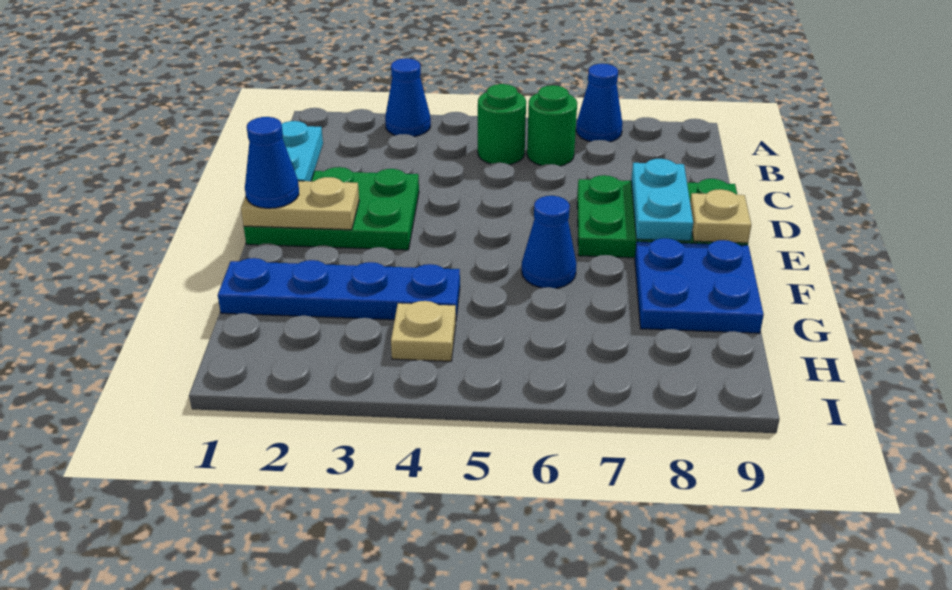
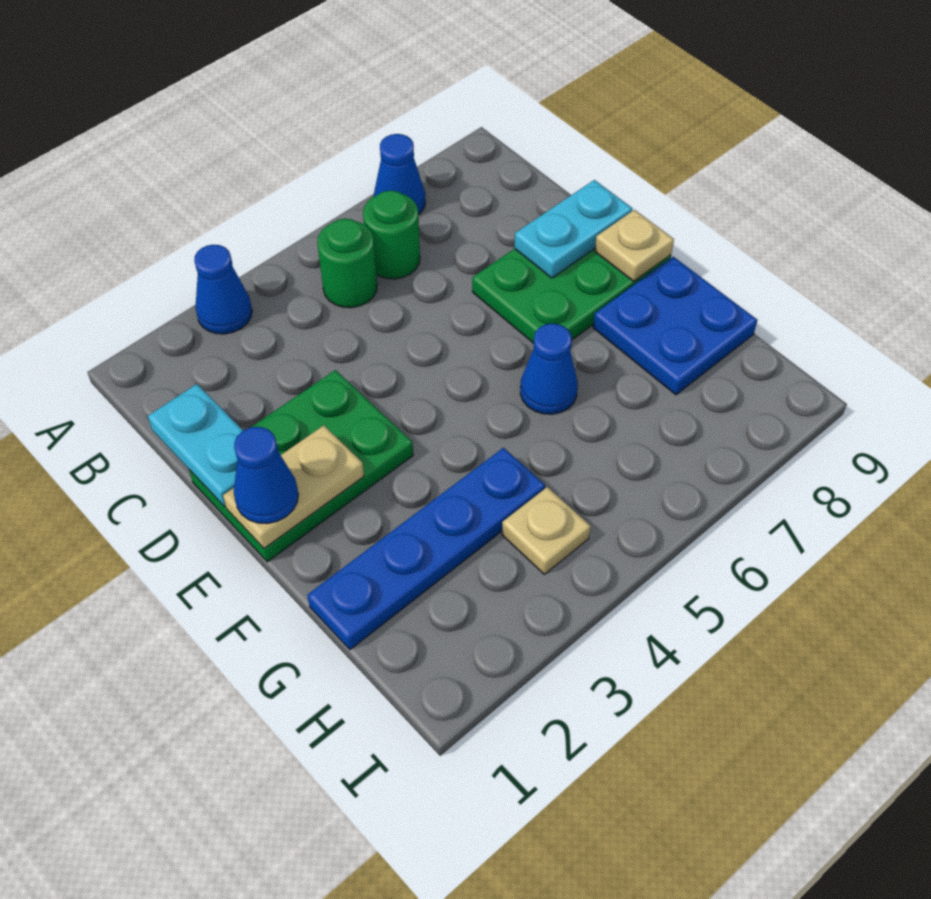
cyan plate D8:E8 level 2 -> cyan plate D8:D9 level 2

